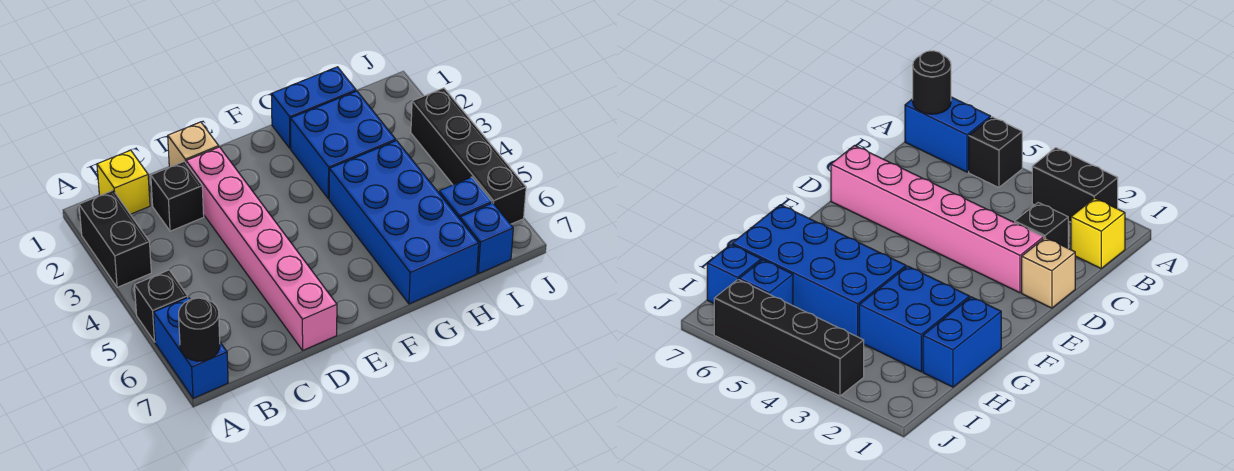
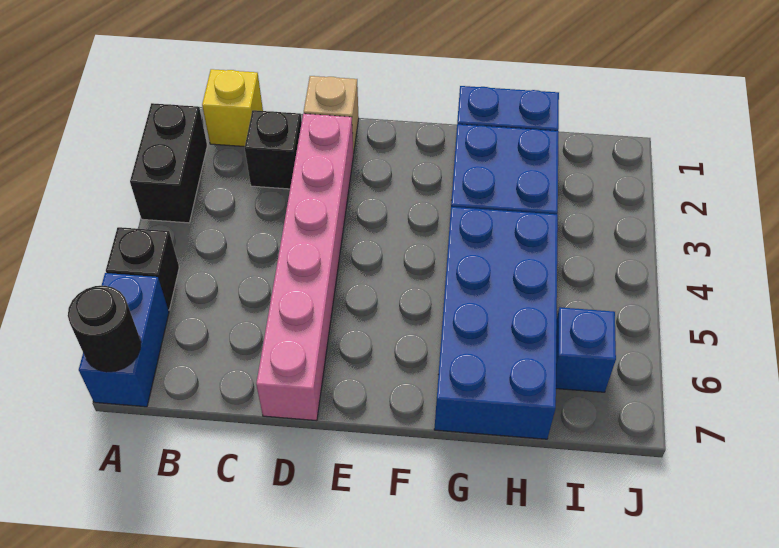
blue brick I7 level 1 -> none
black brick J3:J6 level 1 -> none

